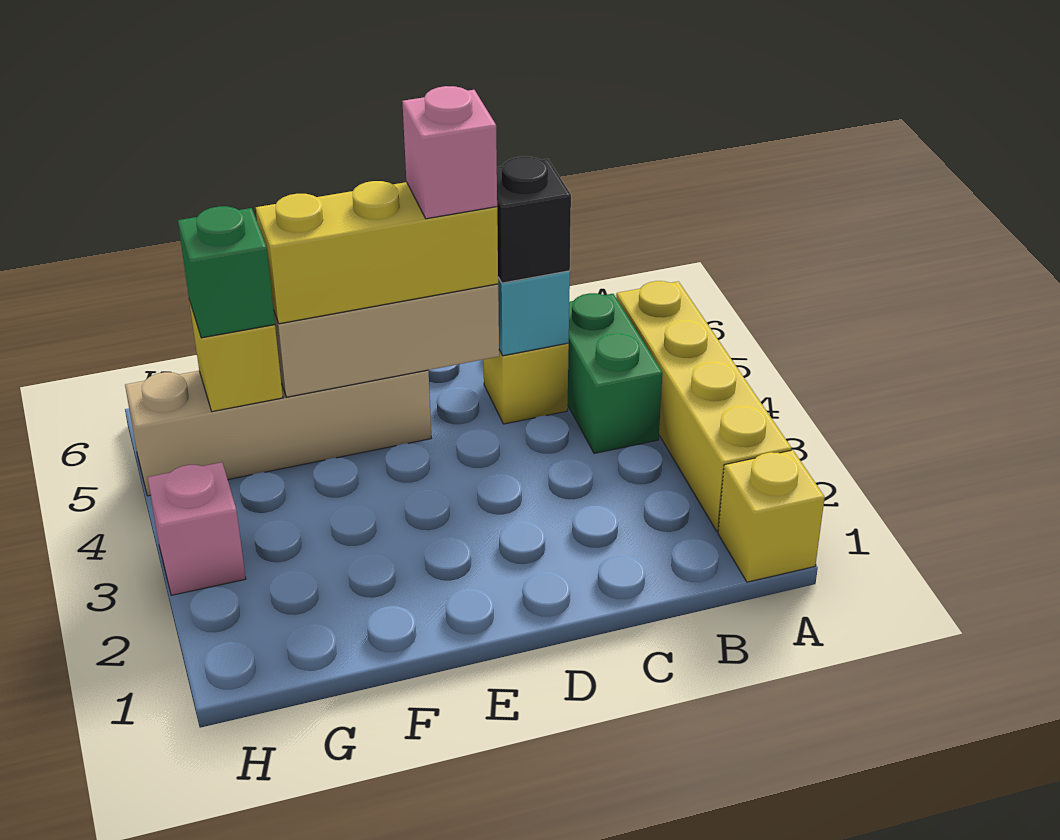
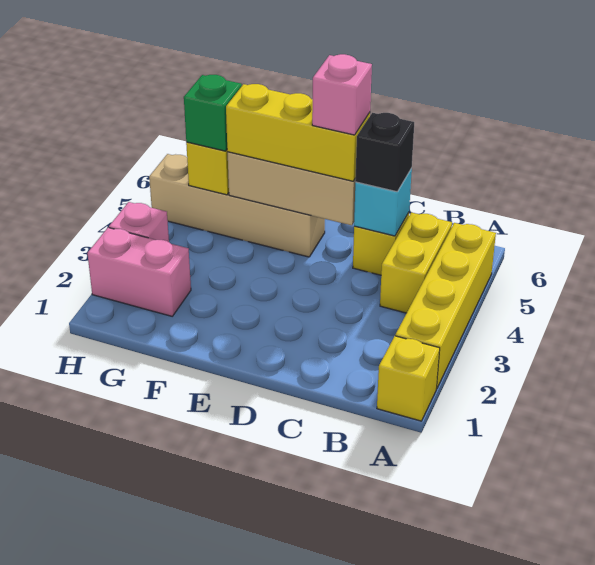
green brick B4:B5 level 1 -> yellow brick B4:B5 level 1
none -> pink brick G2:H2 level 1

